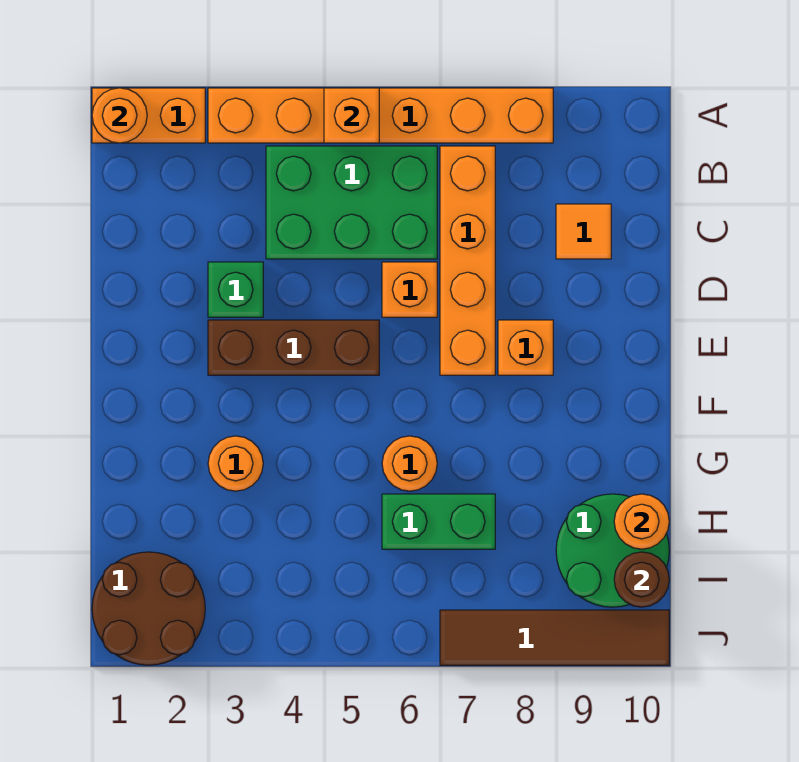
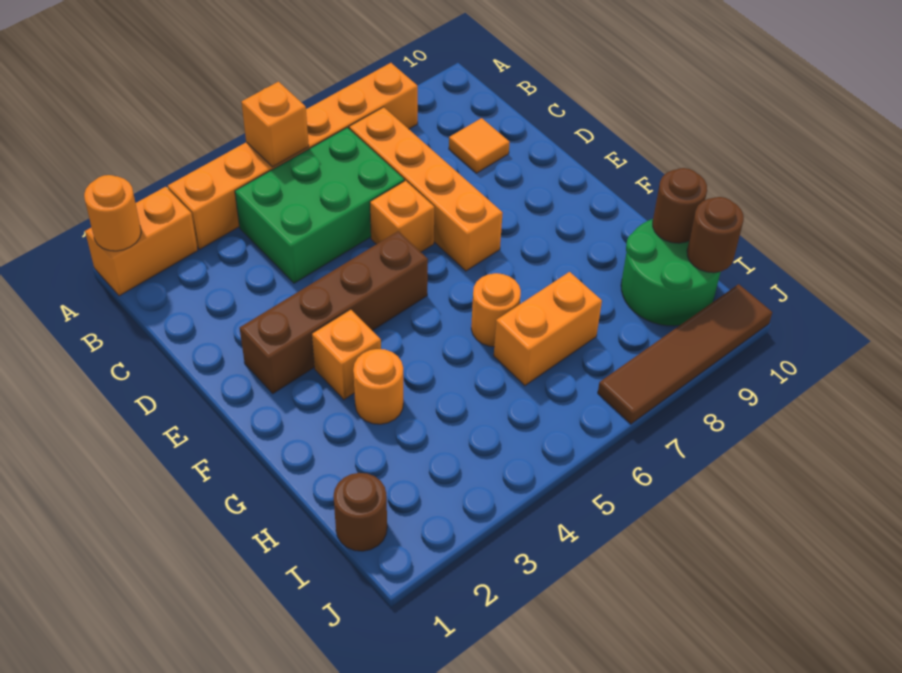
green brick D3 level 1 -> none
brown brick E3:E5 level 1 -> brown brick E2:E5 level 1
orange brick E8 level 1 -> orange brick F3 level 1
green brick H6:H7 level 1 -> orange brick H6:H7 level 1
orange round brick H10 level 2 -> brown round brick H10 level 2
brown round brick I1:J2 level 1 -> brown round brick I1 level 1

